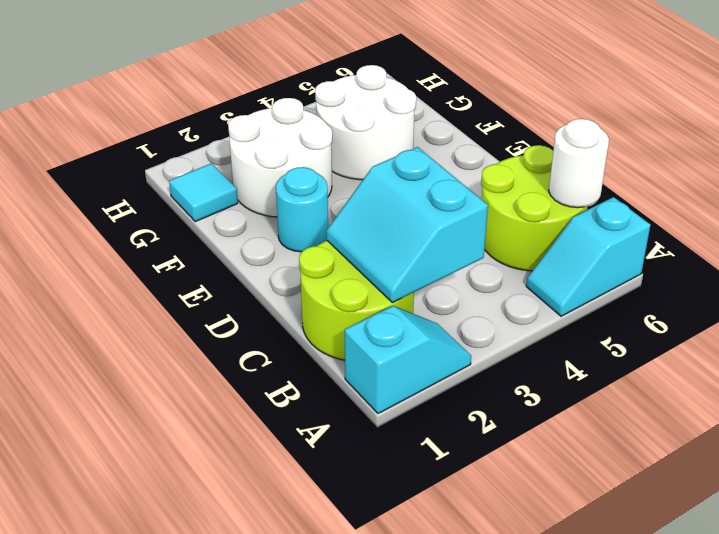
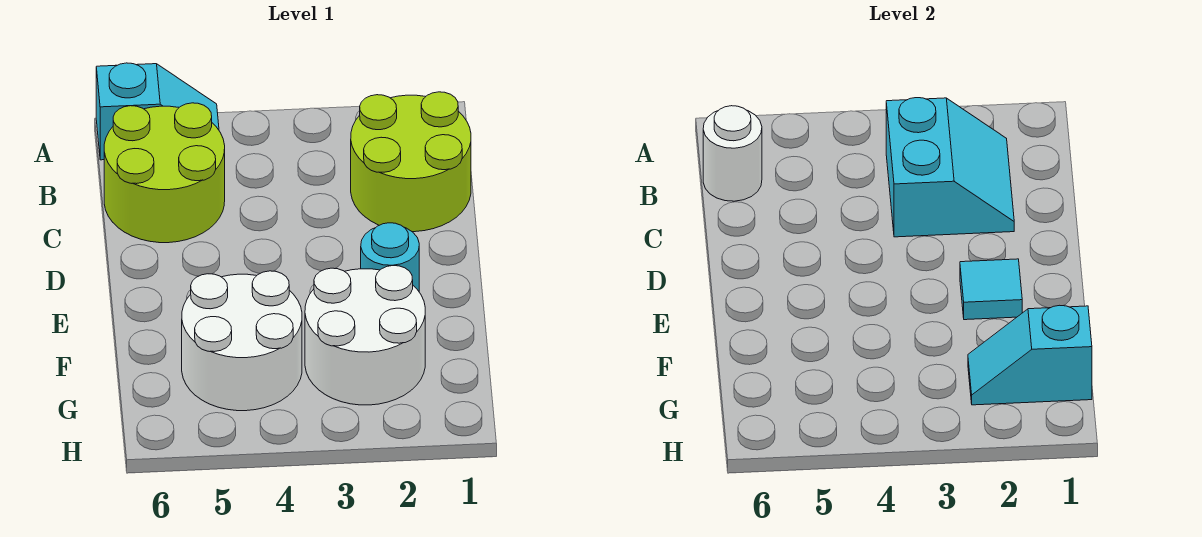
cyan slope A1:A2 level 1 top 1 -> cyan slope G1:G2 level 2 top 1
cyan tile G1 level 1 -> cyan tile E2 level 2

